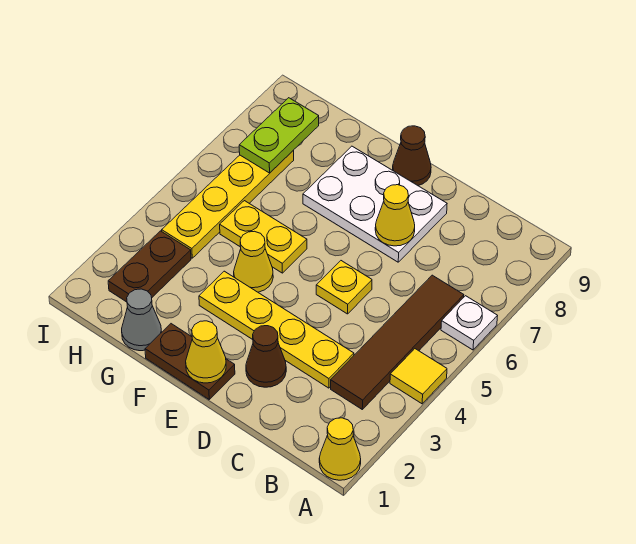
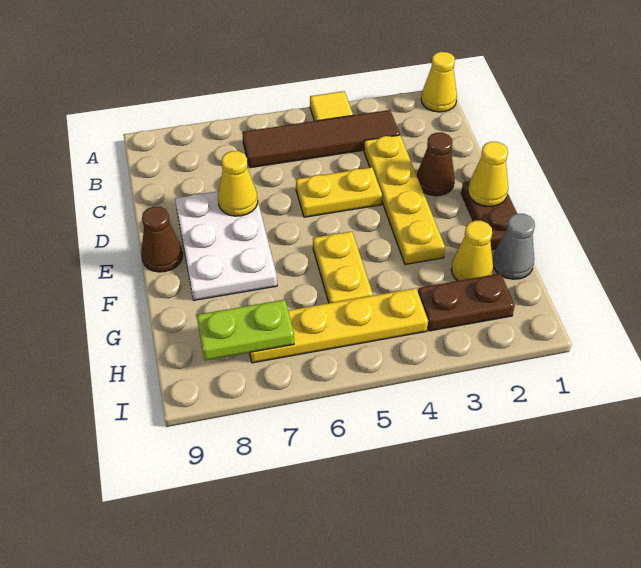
white plate A6 level 1 -> none
yellow plate D5 level 1 -> yellow plate D4:D5 level 1
yellow cone F4 level 1 -> yellow cone G2 level 1

